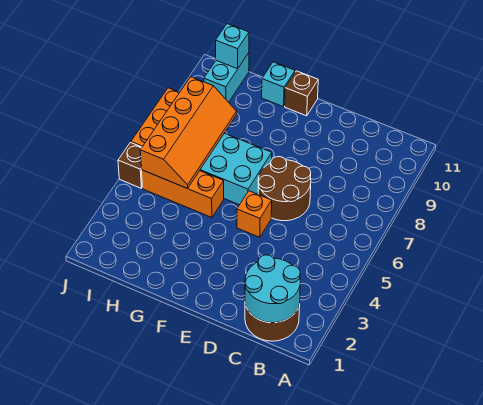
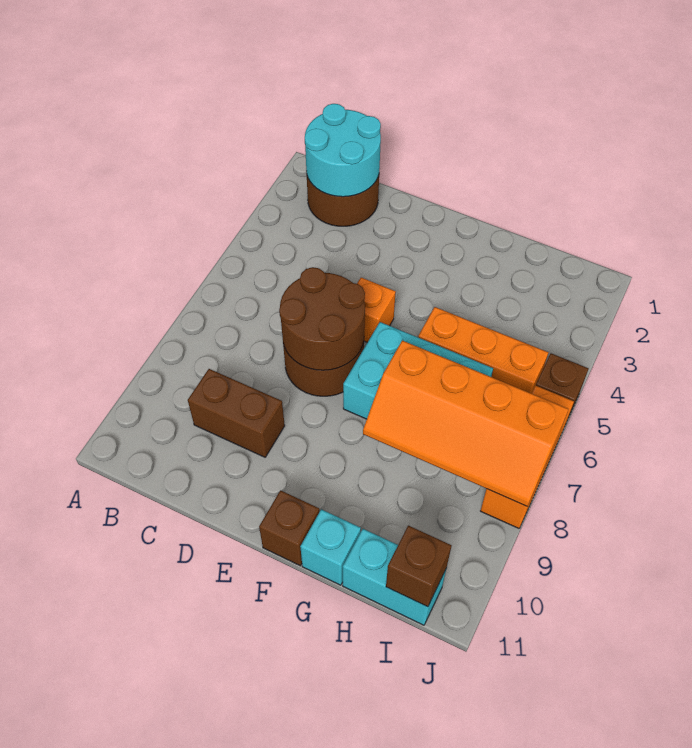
none -> brown brick C9:D9 level 1
none -> brown round brick D6:E7 level 2
orange slope H5:I8 level 2 top I -> orange slope G7:J8 level 2 top 7
cyan brick I10:I11 level 1 -> cyan brick H11:I11 level 1
cyan brick I11 level 2 -> brown brick I11 level 2

